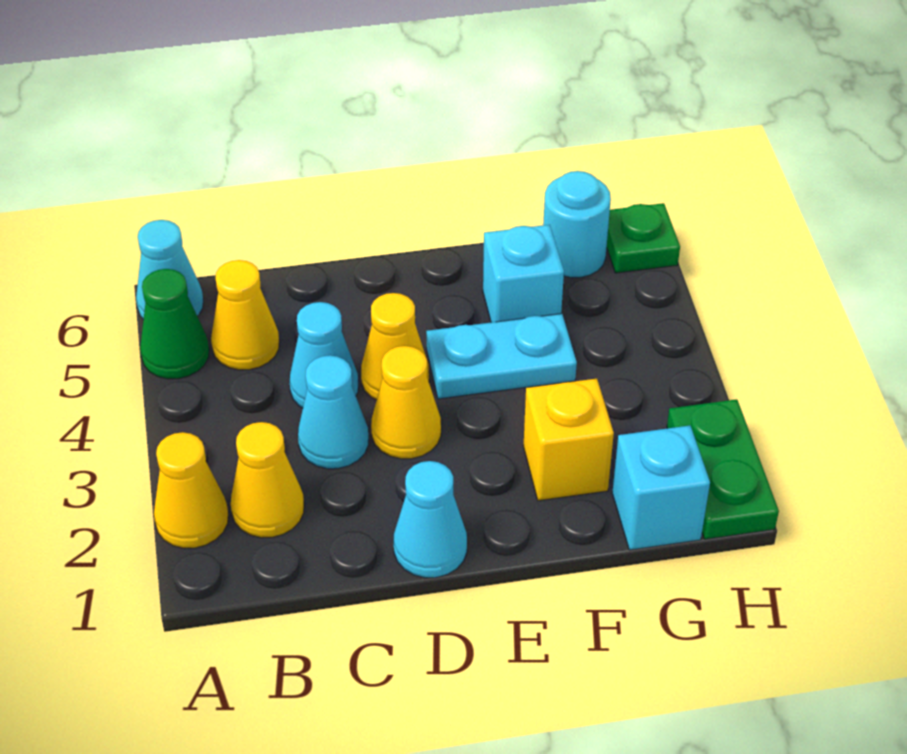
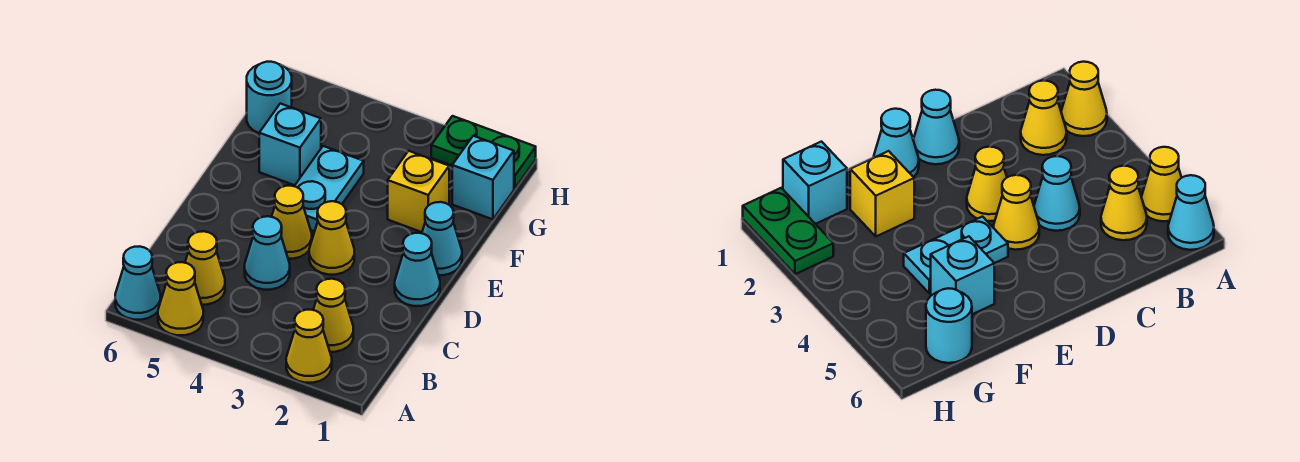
green cone A5 level 1 -> yellow cone A5 level 1
cyan cone C3 level 1 -> cyan cone E1 level 1
green plate H6 level 1 -> none

